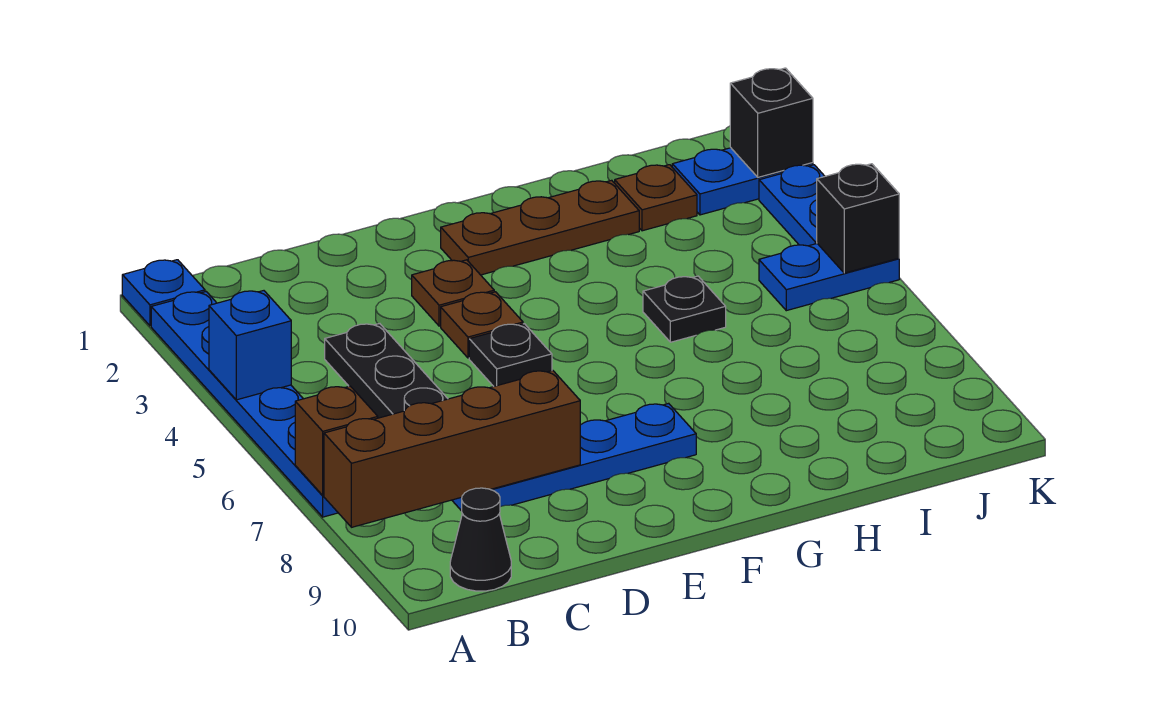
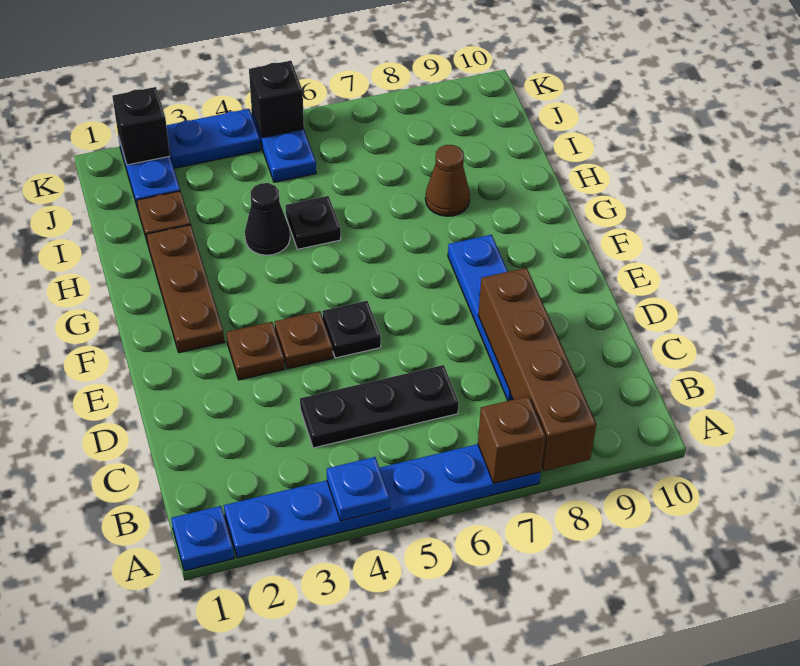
blue brick A4 level 2 -> blue plate A4 level 2
black cone B10 level 1 -> black cone H4 level 1
none -> brown cone H8 level 1

